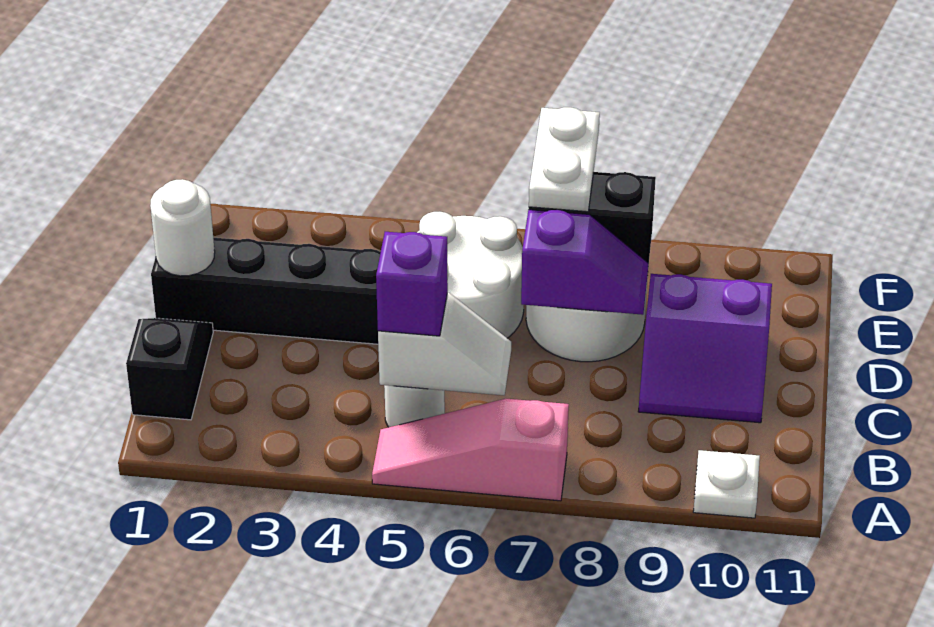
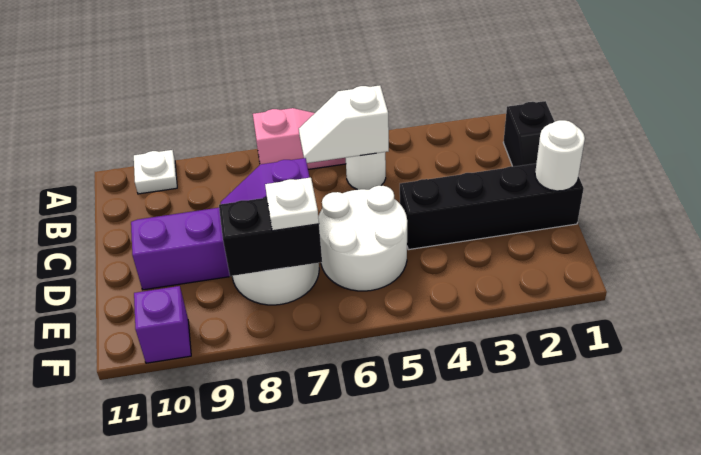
purple brick B5 level 3 -> purple brick F10 level 1
white plate E7:F7 level 3 -> white plate E7 level 3

